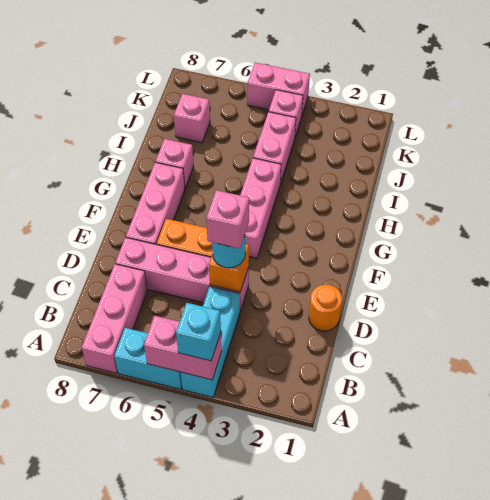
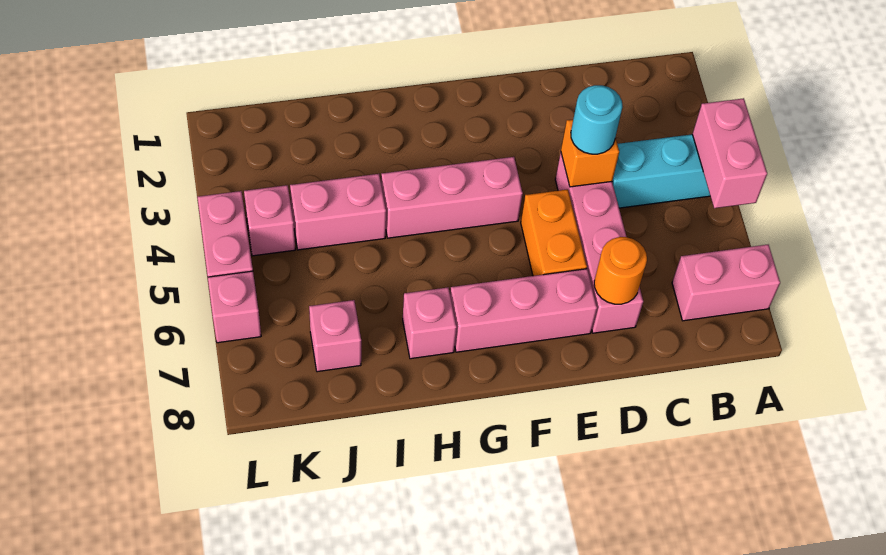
cyan brick A4 level 3 -> none
cyan brick A5:A6 level 1 -> none
pink brick A7:C7 level 1 -> pink brick A7:B7 level 1
orange round brick D1 level 1 -> orange round brick D7 level 2
pink brick D4 level 4 -> pink brick L6 level 1

